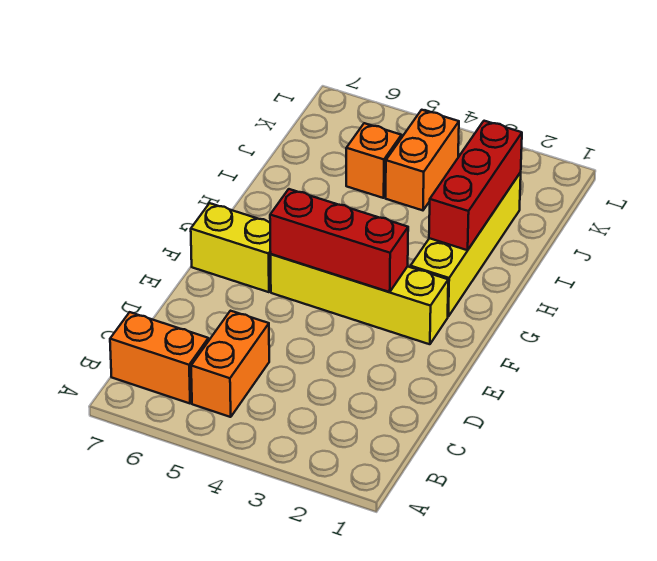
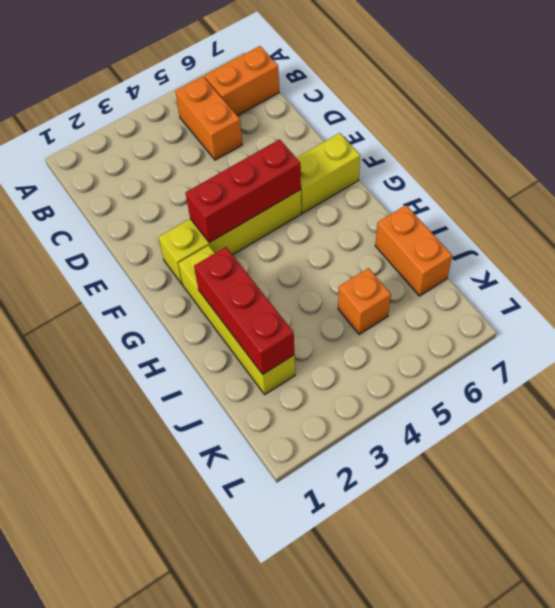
orange brick J4:K4 level 1 -> orange brick I7:J7 level 1

